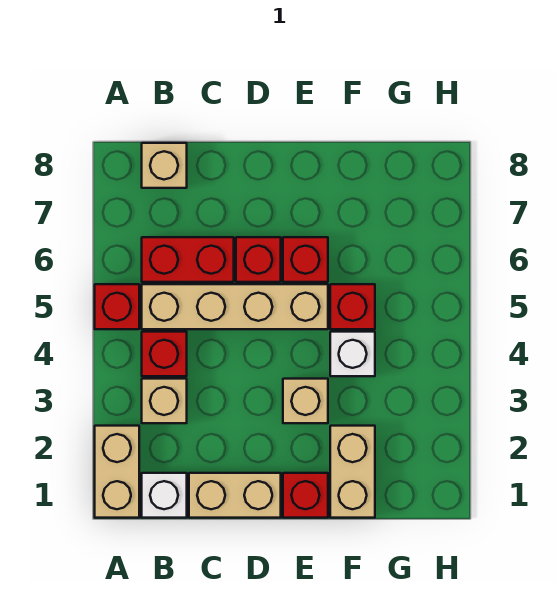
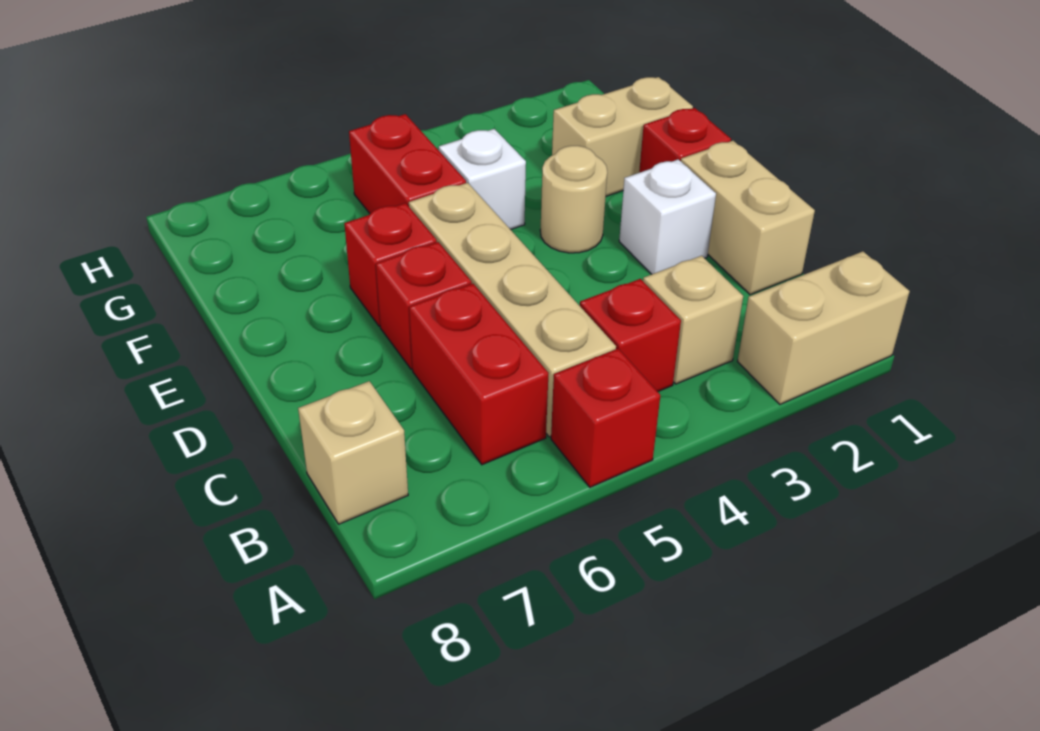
white brick B1 level 1 -> white brick D2 level 1
tan brick E3 level 1 -> tan round brick E3 level 1
red brick F5 level 1 -> red brick F5:G5 level 1

